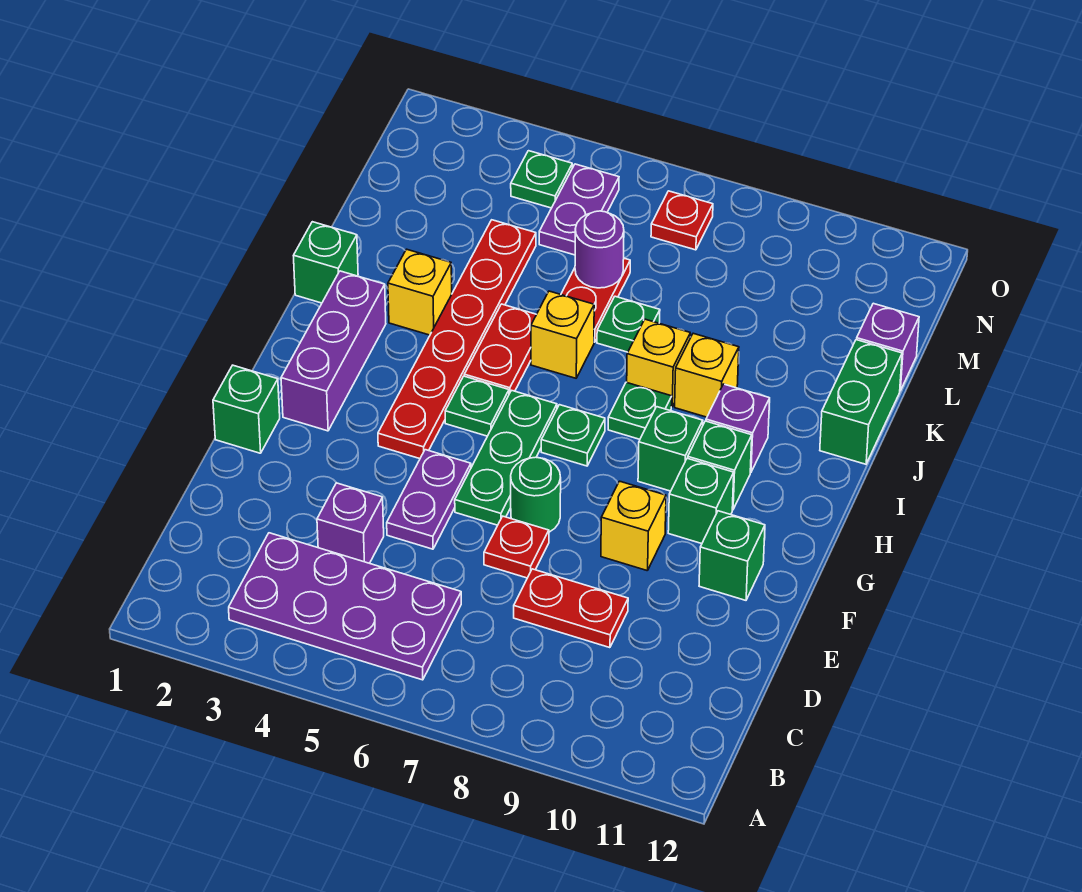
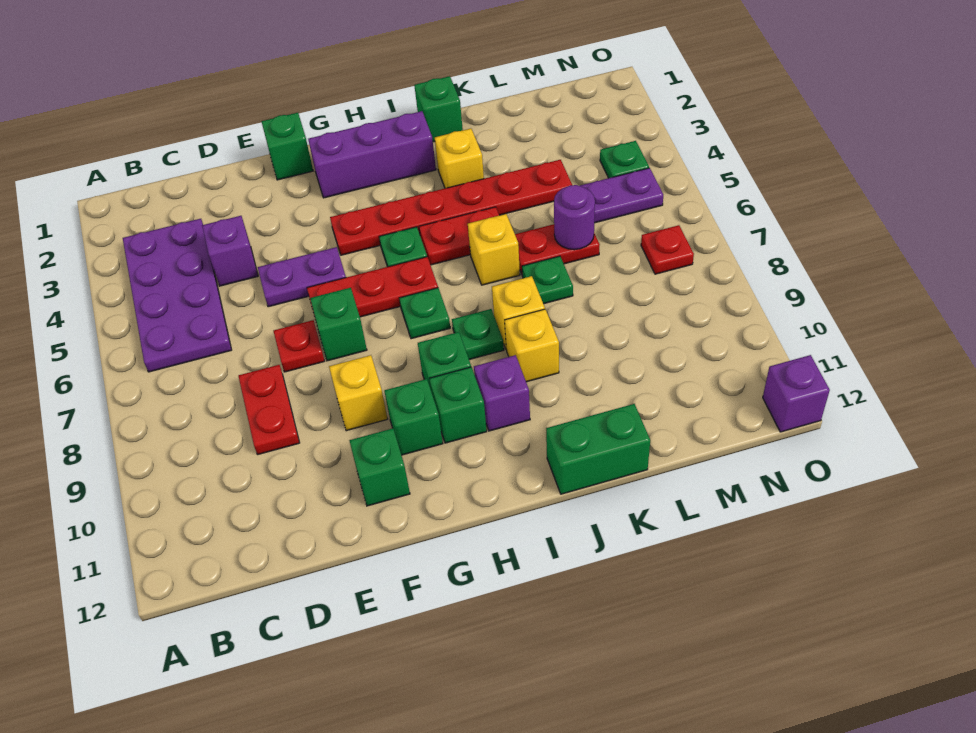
green plate F6:H6 level 1 -> red plate F6:H6 level 1
green round brick F7 level 1 -> green brick F7 level 1
purple brick L12 level 1 -> purple brick O12 level 1

